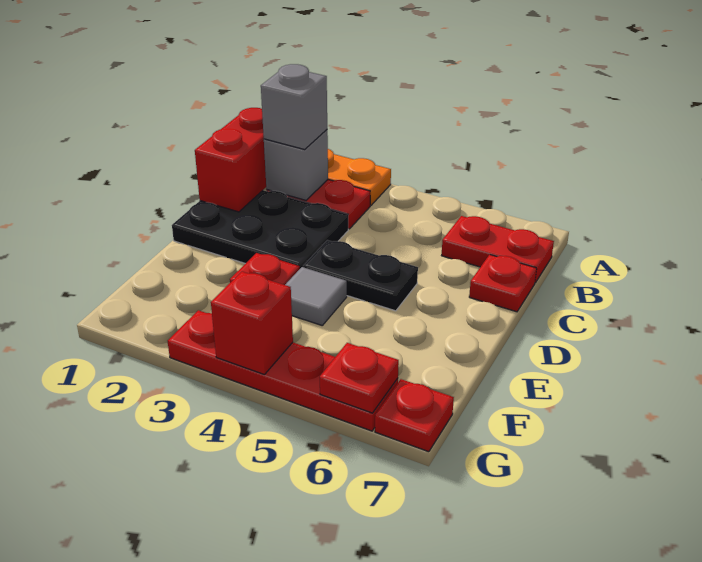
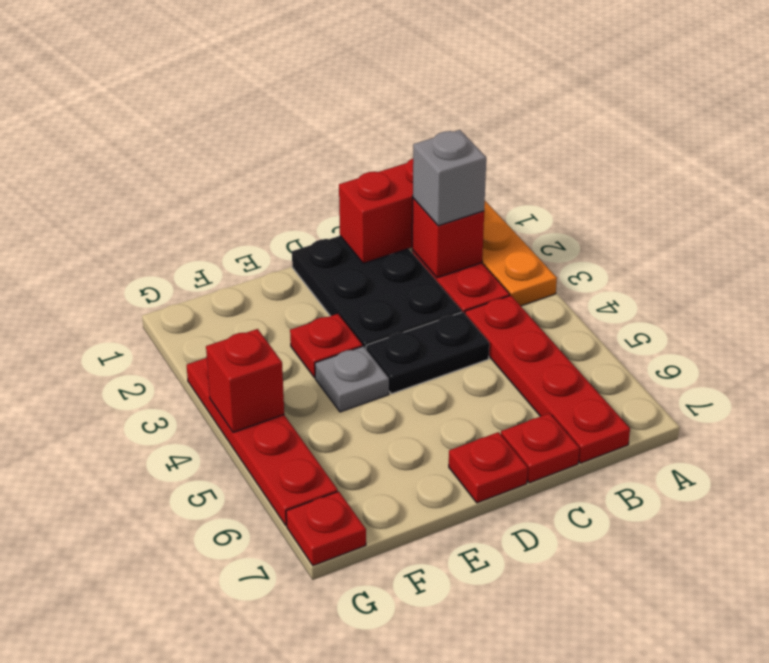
grey brick B2 level 2 -> red brick B2 level 2
red plate B6:B7 level 1 -> red plate B4:B7 level 1
black plate D4:D5 level 1 -> black plate C4:D4 level 1
grey tile E4 level 1 -> grey plate E4 level 1
red plate G6 level 2 -> red plate D7 level 1

